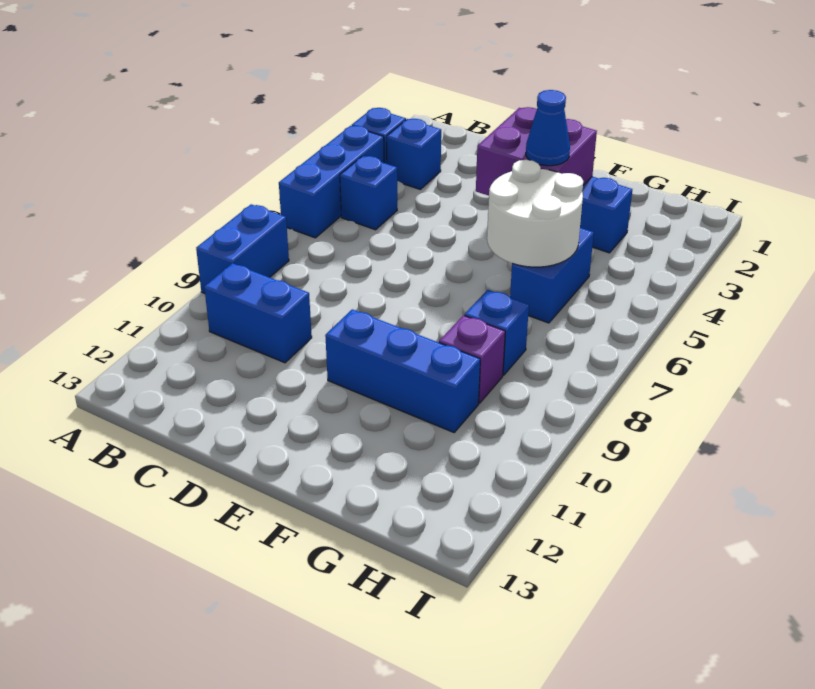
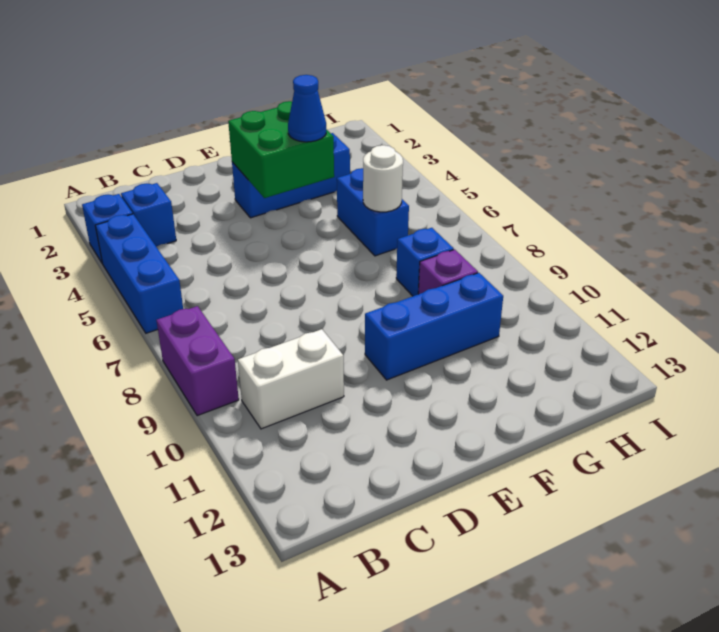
blue brick A8:A9 level 1 -> purple brick A8:A9 level 1
blue brick B5 level 1 -> none
blue brick B10:C10 level 1 -> white brick B10:C10 level 1
purple brick E3:F4 level 2 -> green brick E3:F4 level 2
white round brick F5:G6 level 2 -> white round brick G6 level 2

